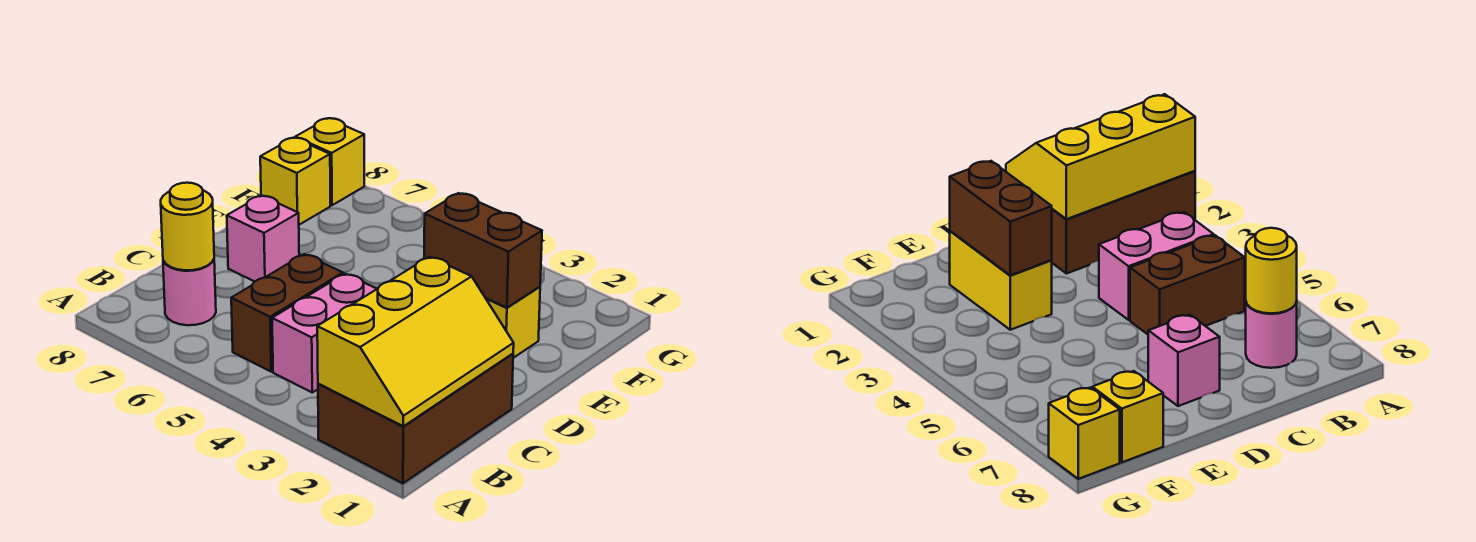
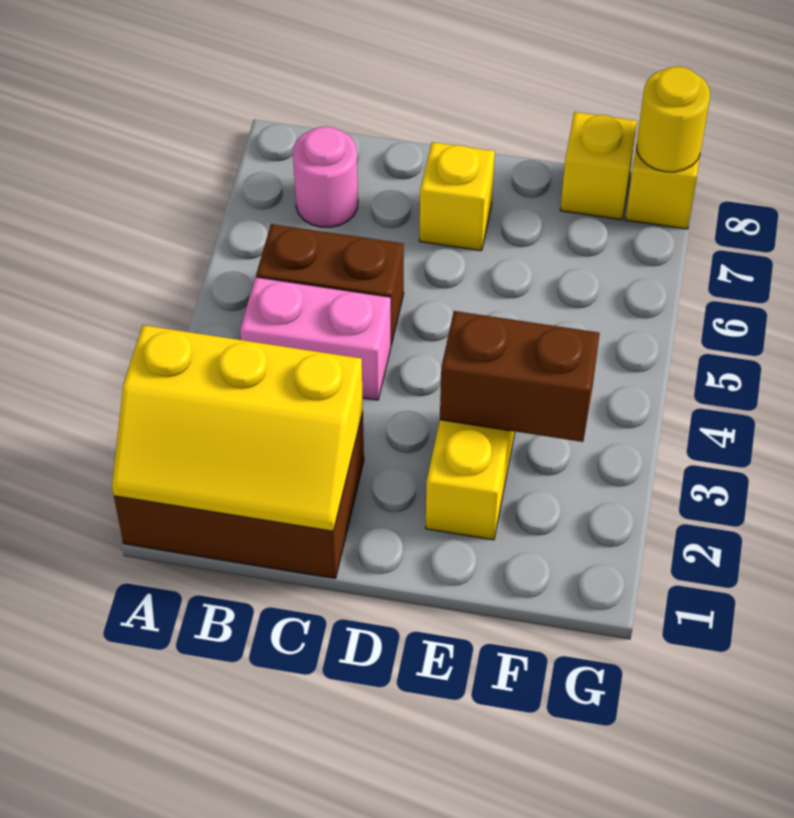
yellow round brick B7 level 2 -> yellow round brick G8 level 2
pink brick D7 level 1 -> yellow brick D7 level 1
brown brick E2:E3 level 2 -> brown brick E3:F3 level 2

